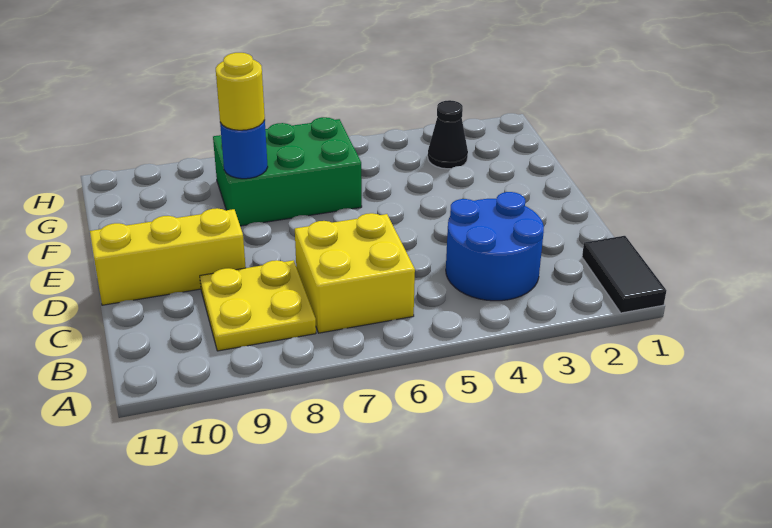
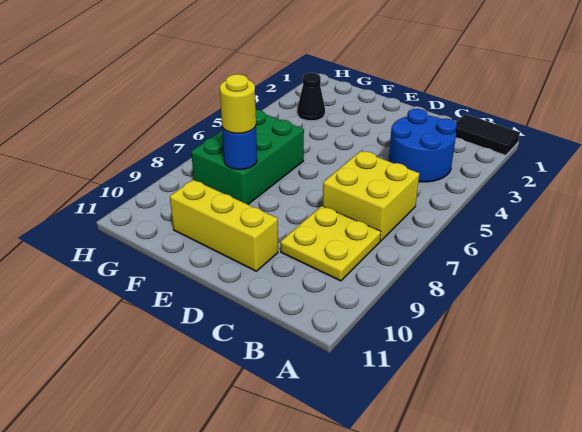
yellow brick D9:D11 level 1 -> yellow brick D10:F10 level 1

